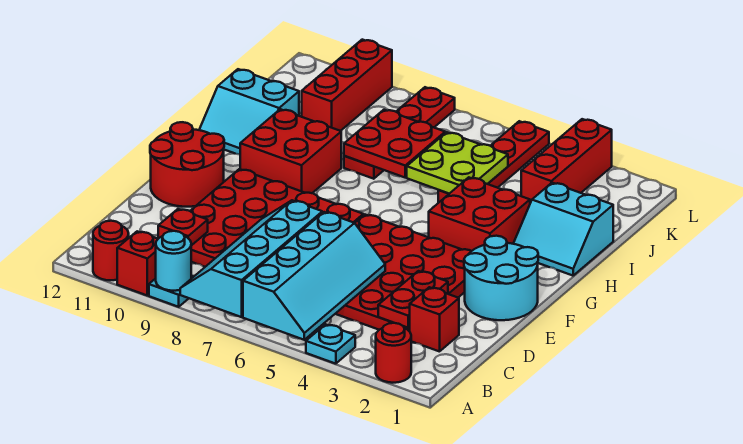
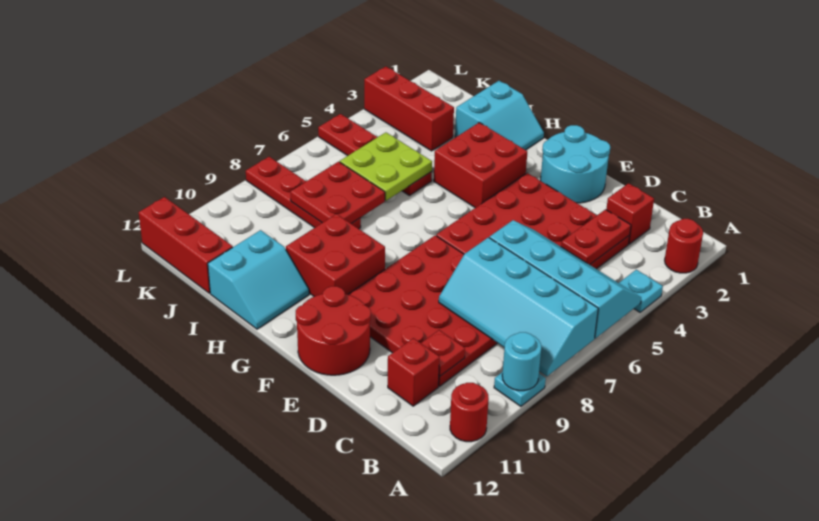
red brick A10 level 1 -> red brick C11 level 1
red plate C3:D3 level 2 -> red plate C3:C4 level 2
red brick J10:L10 level 1 -> red brick J12:L12 level 1

